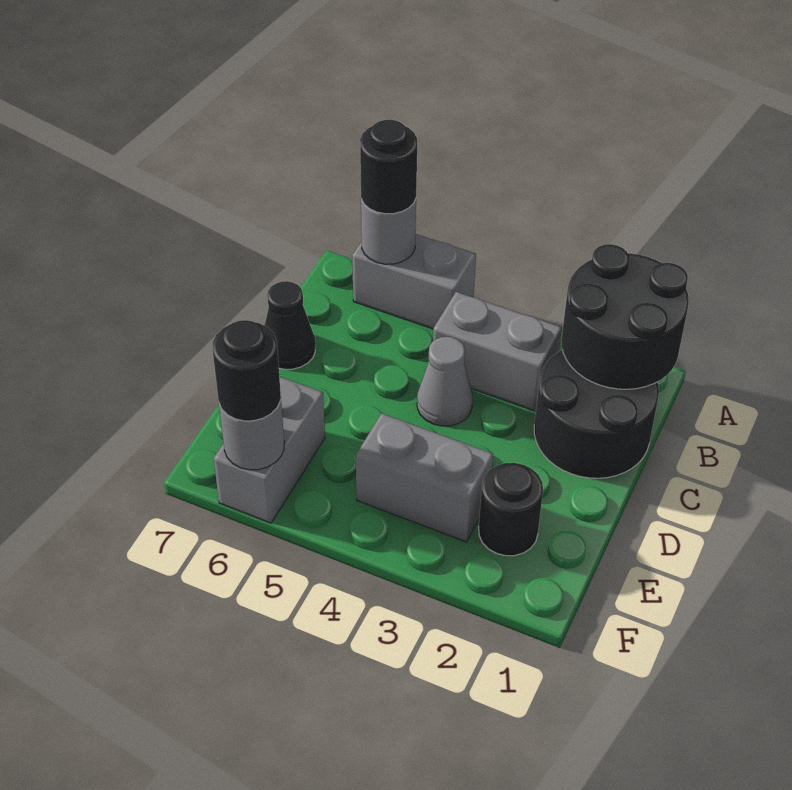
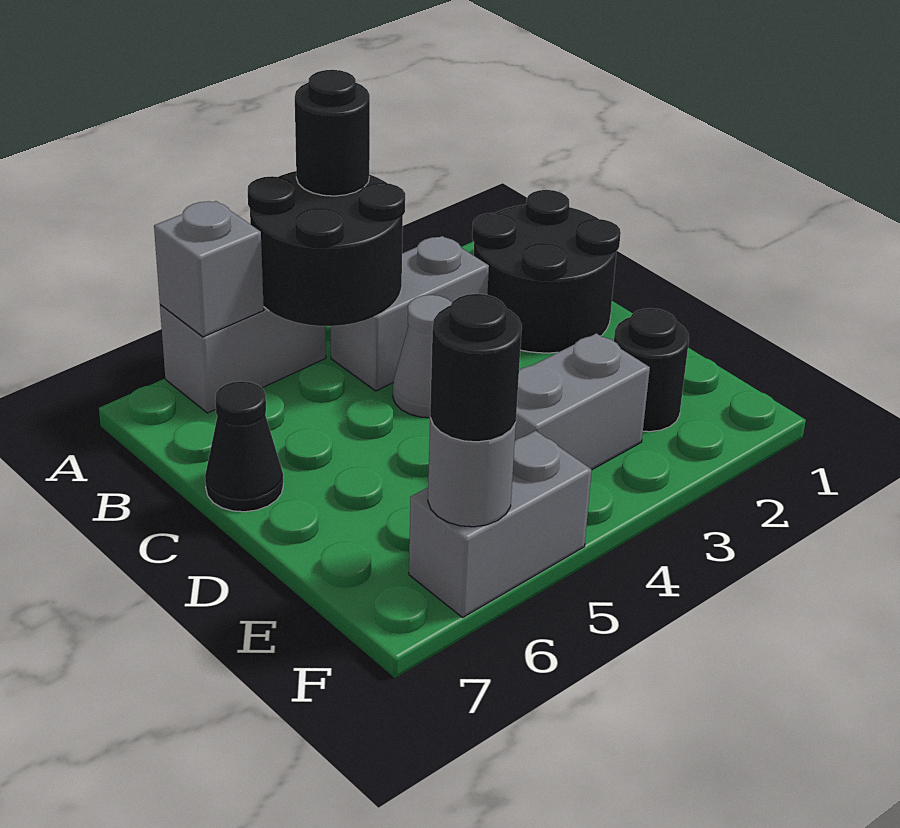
black round brick A1:B2 level 2 -> black round brick A4:B5 level 2
grey round brick A6 level 2 -> grey brick A6 level 2
black round brick A6 level 3 -> black round brick A4 level 3
grey brick E6:F6 level 1 -> grey brick F5:F6 level 1

